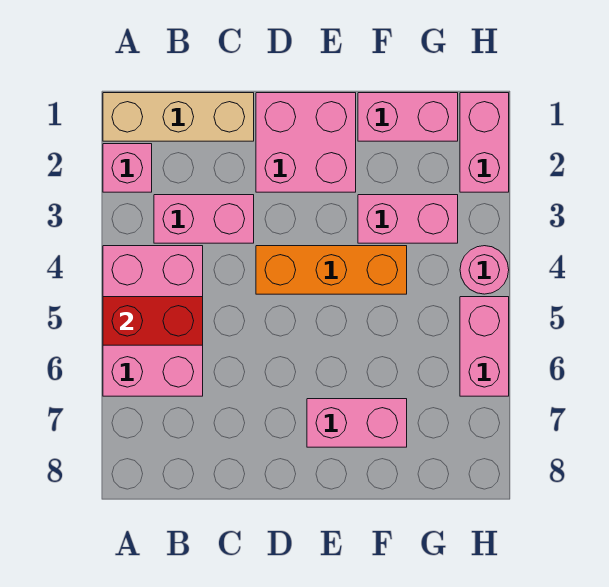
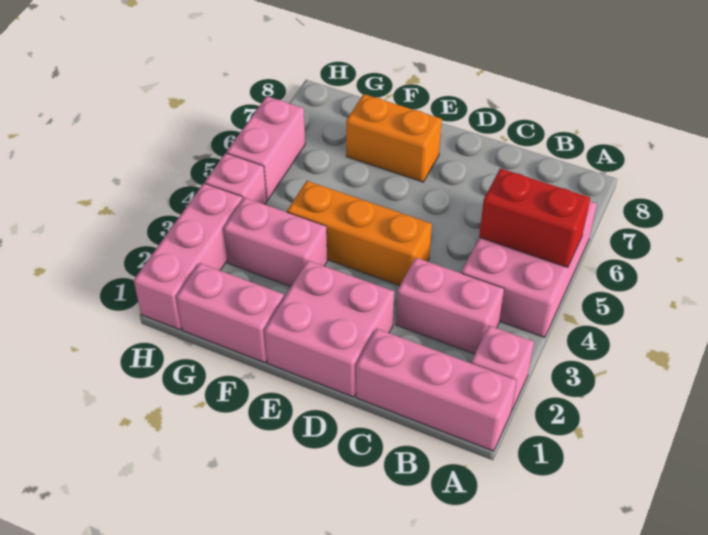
tan brick A1:C1 level 1 -> pink brick A1:C1 level 1
pink brick E7:F7 level 1 -> orange brick E7:F7 level 1
pink brick H1:H2 level 1 -> pink brick H1:H3 level 1
pink round brick H4 level 1 -> pink brick H4 level 1

